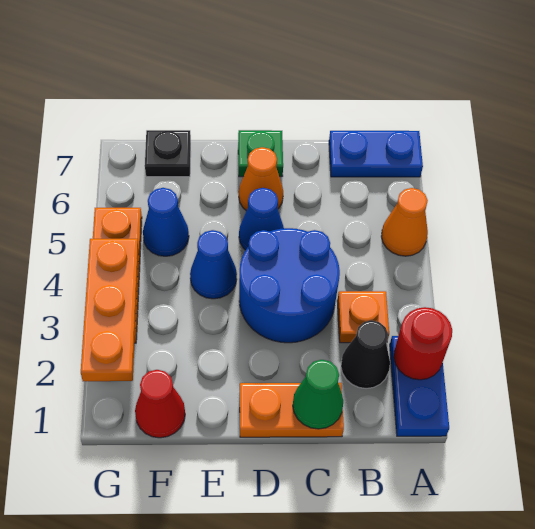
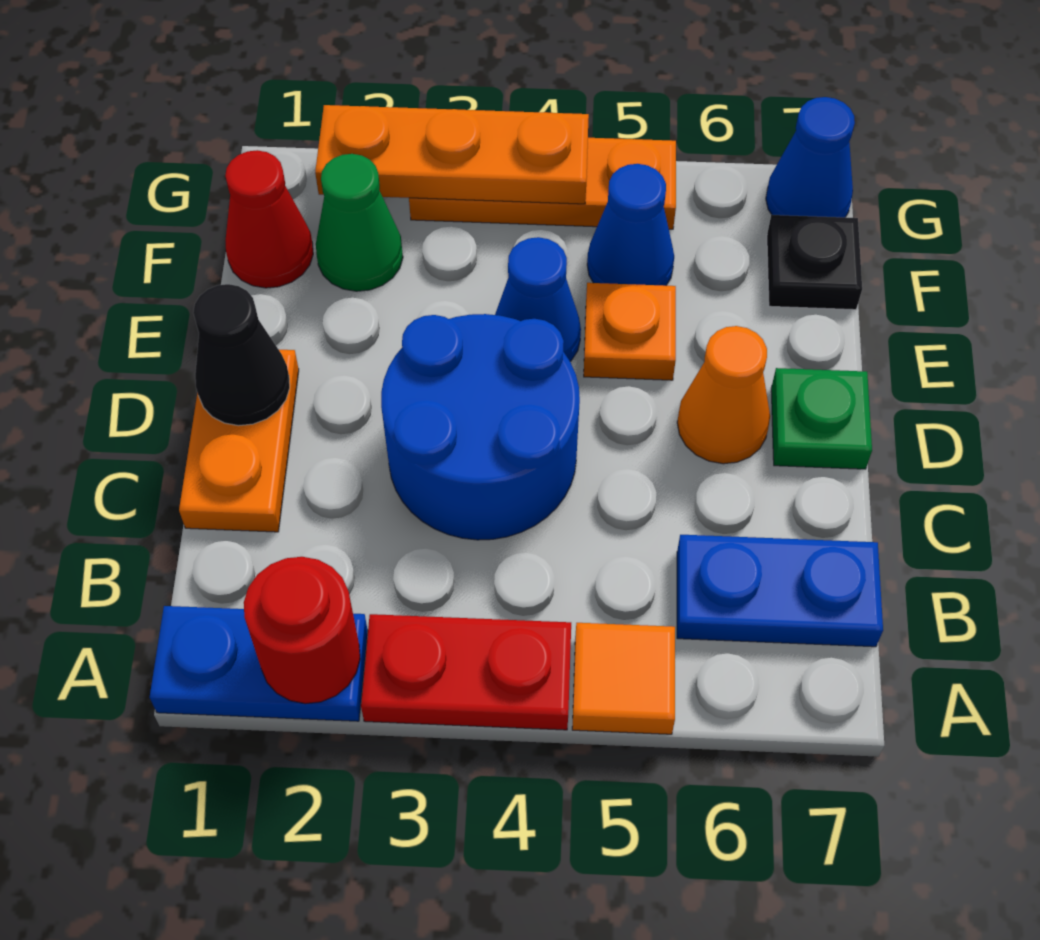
none -> red plate A3:A4 level 1
orange cone A5 level 1 -> orange tile A5 level 1
blue plate A7:B7 level 1 -> blue plate B6:B7 level 1
black cone B2 level 1 -> black cone D1 level 2
orange plate B3 level 1 -> orange plate E5 level 1
green cone C1 level 2 -> green cone F2 level 1
blue cone D5 level 1 -> blue cone G7 level 1

